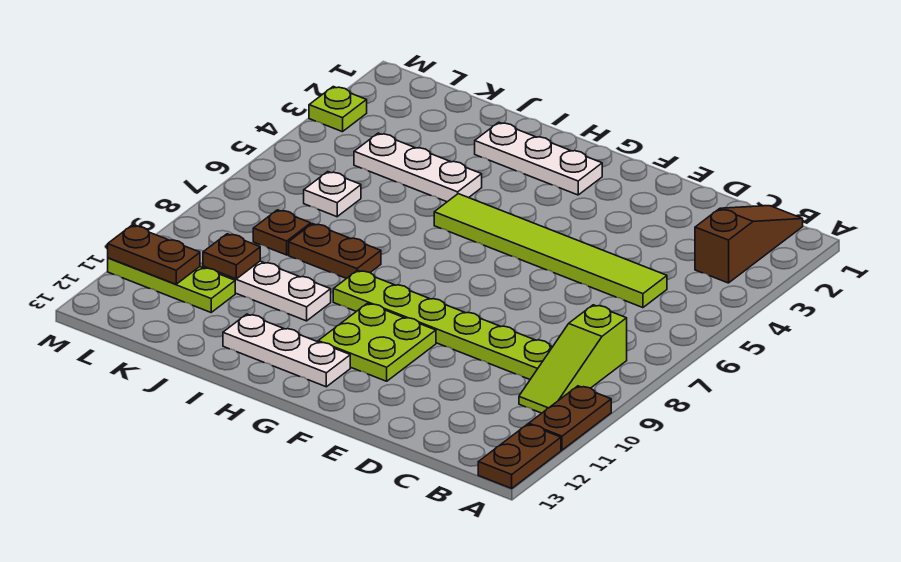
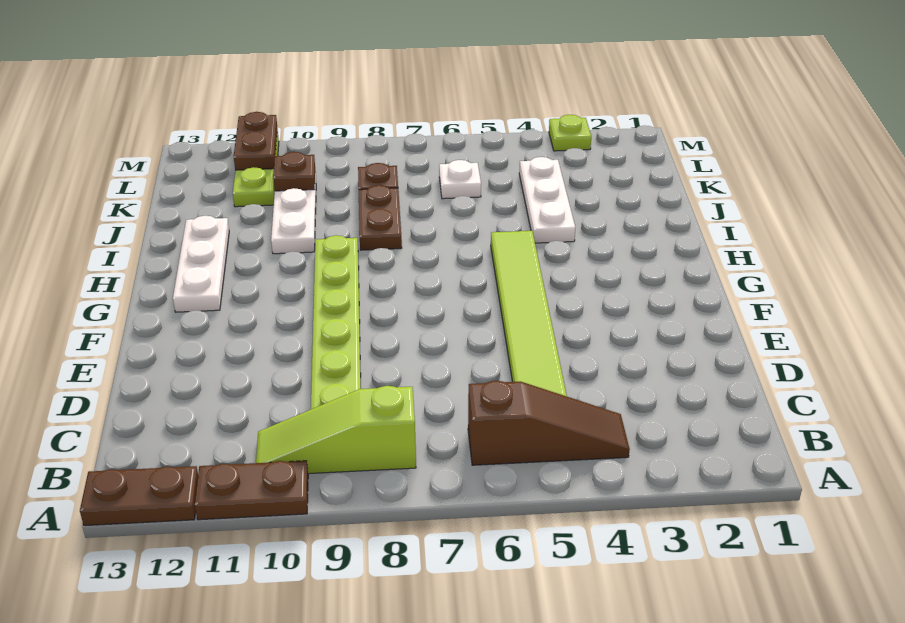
brown slope B1:B3 level 1 top 3 -> brown slope B4:B6 level 1 top 6
lime plate F10:G11 level 1 -> none
white plate G2:I2 level 1 -> none

